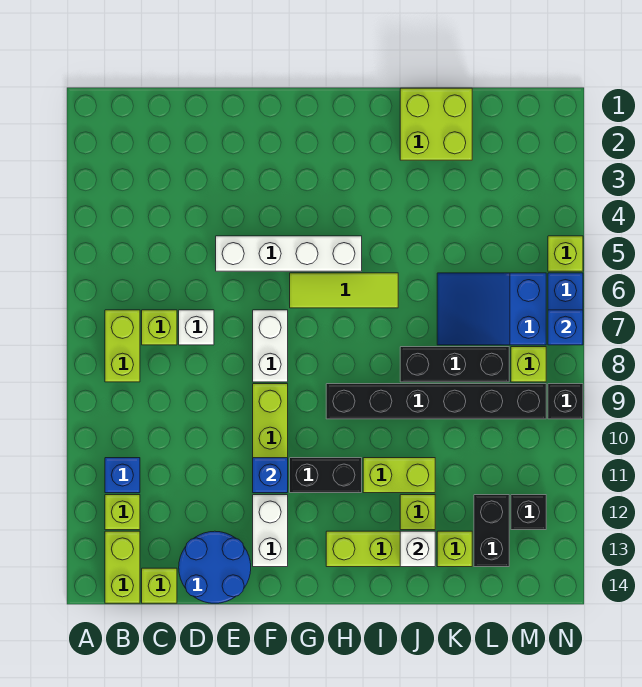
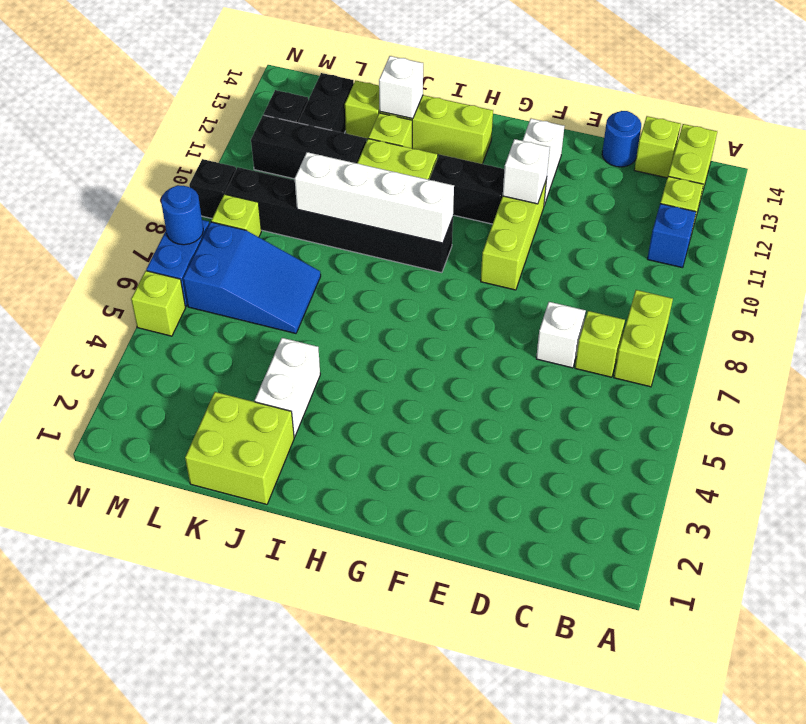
blue round brick D13:E14 level 1 -> blue round brick D14 level 1
white brick E5:H5 level 1 -> white brick H9:K9 level 2
white brick F7:F8 level 1 -> white brick J3:J4 level 1
blue brick F11 level 2 -> white brick F11 level 2
lime tile G6:I6 level 1 -> none
black brick J8:L8 level 1 -> black brick K11:M11 level 1
blue brick N7 level 2 -> blue round brick N7 level 2

